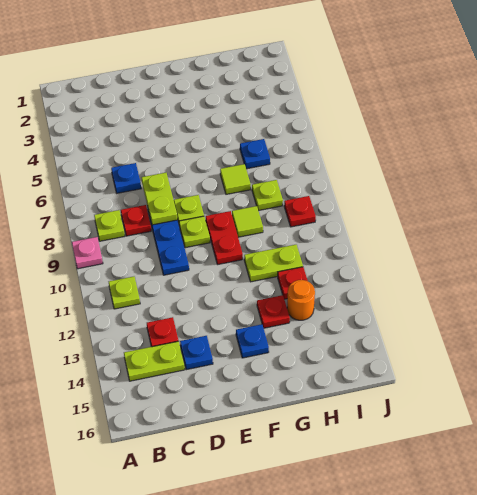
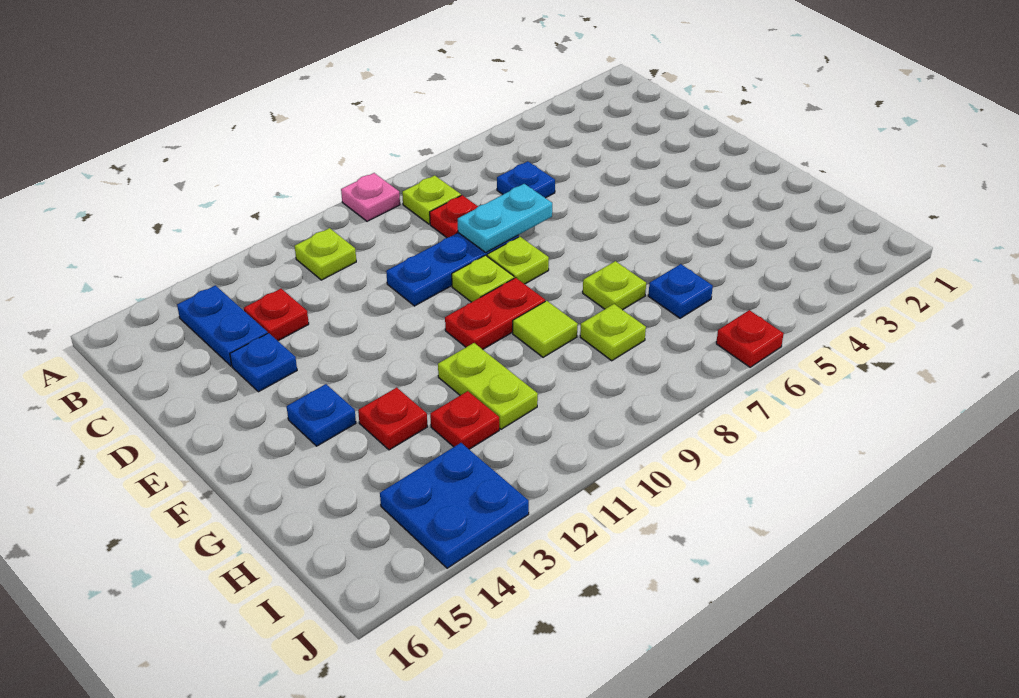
lime plate B14:C14 level 1 -> blue plate B14:C14 level 1
lime plate D7:D8 level 2 -> cyan plate D7:D8 level 2
lime tile G7 level 1 -> lime plate G7 level 1
orange round brick H13 level 1 -> none
red plate I9 level 1 -> red plate J6 level 1
none -> blue plate I13:J14 level 1

